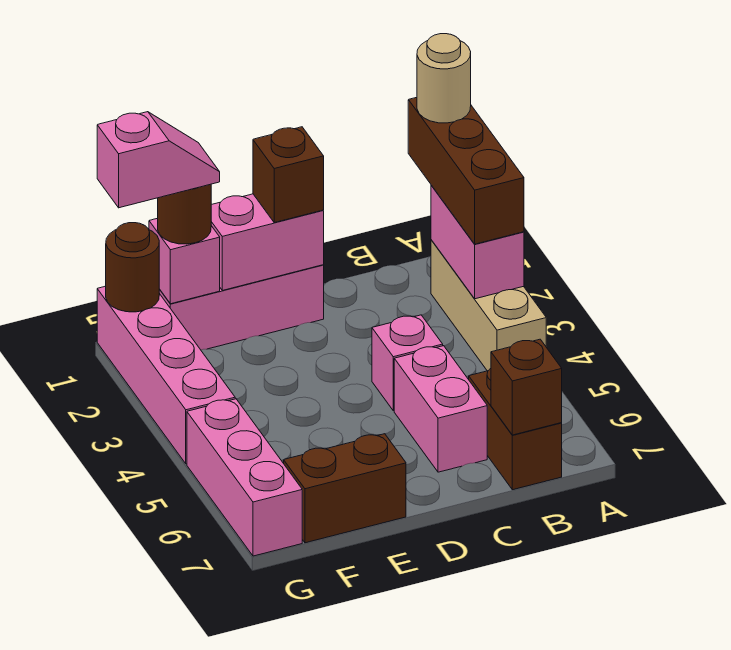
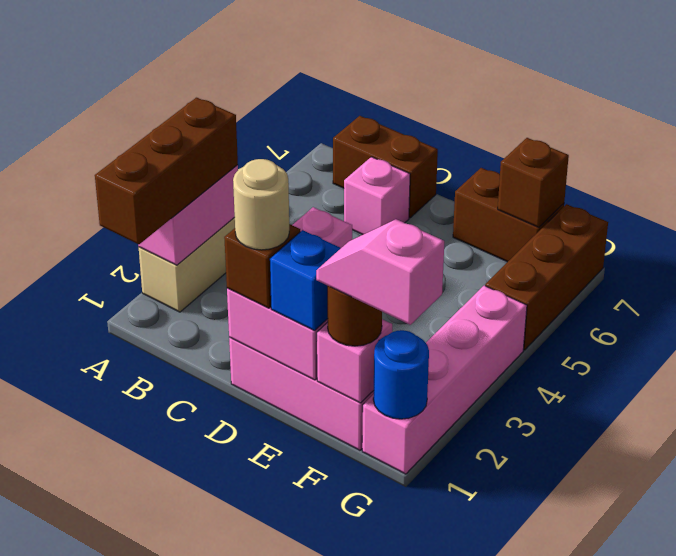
tan round brick A1 level 4 -> tan round brick D1 level 4
brown brick B6:B7 level 1 -> brown brick B7:C7 level 1
brown brick B7 level 2 -> brown brick F7 level 2
pink brick C5:C6 level 1 -> pink brick C6 level 1
none -> blue brick E1 level 3
brown round brick G1 level 2 -> blue round brick G1 level 2
pink brick G5:G7 level 1 -> brown brick G5:G7 level 1

